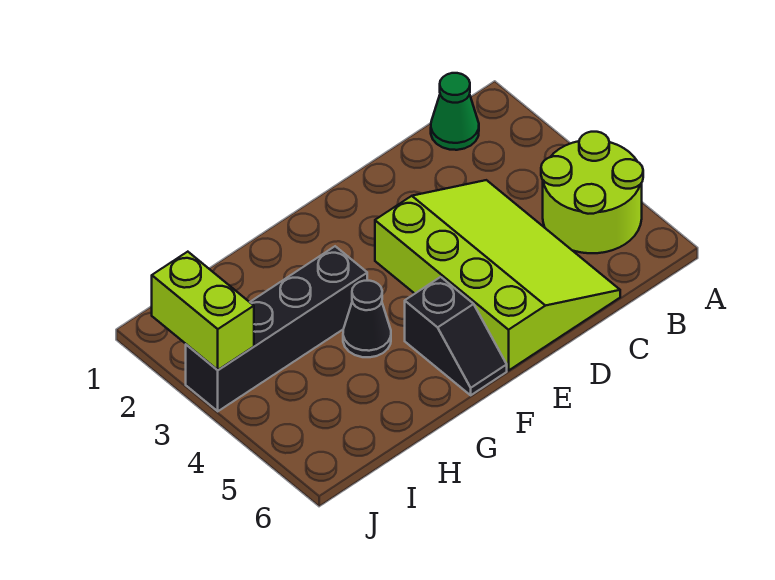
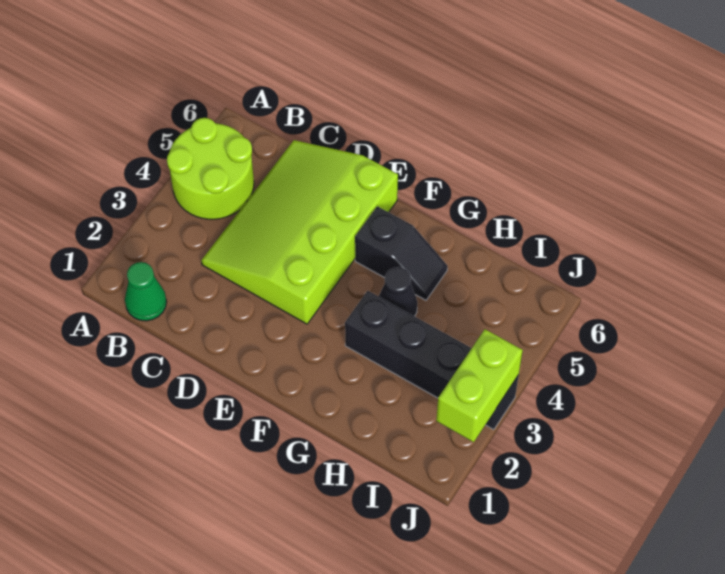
black slope F5:F6 level 1 top 5 -> black slope F5:G5 level 1 top F

